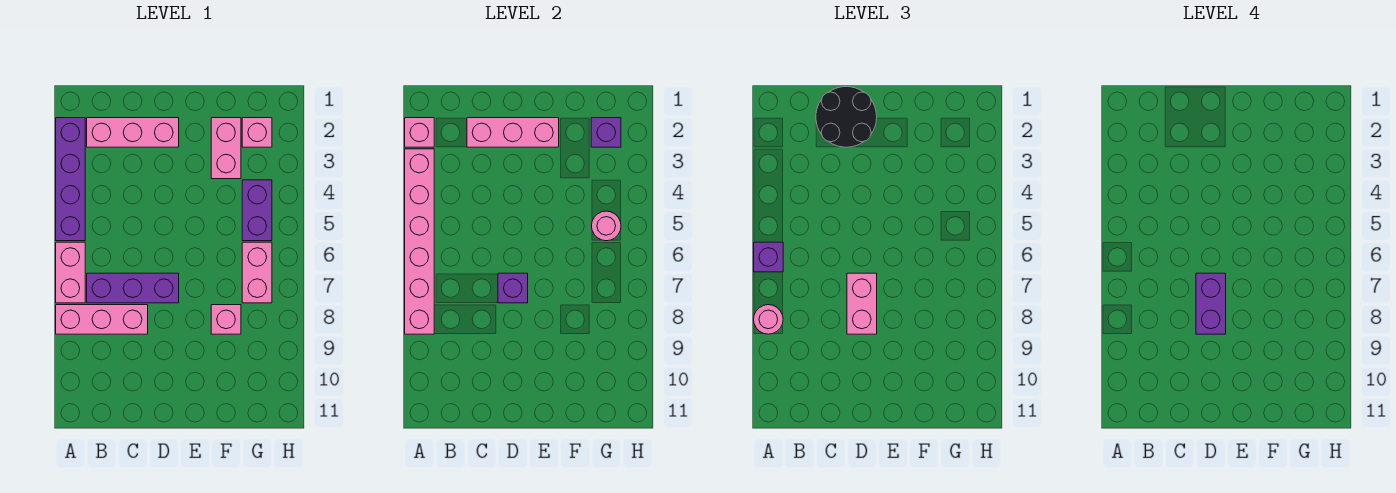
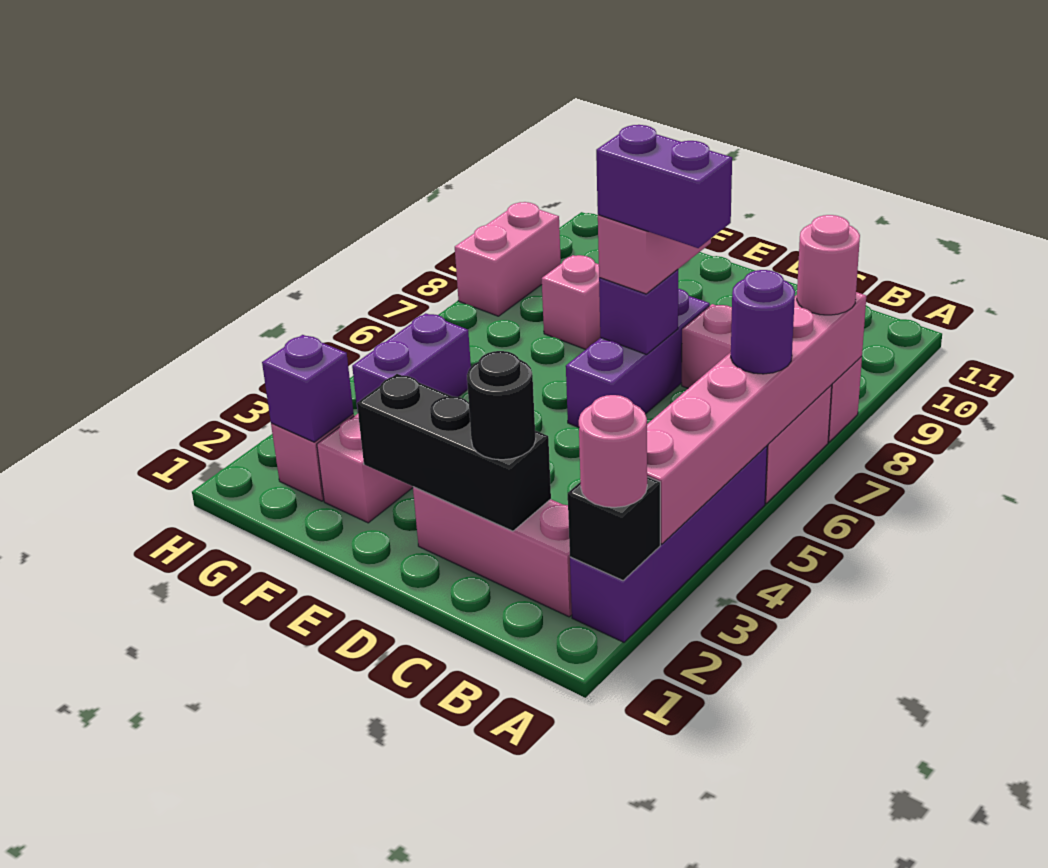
pink brick A2 level 2 -> black brick A2 level 2
purple brick A6 level 3 -> purple round brick A6 level 3
purple brick B7:D7 level 1 -> purple brick D6:D8 level 1
black round brick C1:D2 level 3 -> black round brick C2 level 3
pink brick C2:E2 level 2 -> black brick C2:E2 level 2
purple brick D7:D8 level 4 -> purple brick C7:D7 level 4
pink round brick G5 level 2 -> pink round brick A2 level 3
pink brick G6:G7 level 1 -> pink brick H8:H9 level 1

